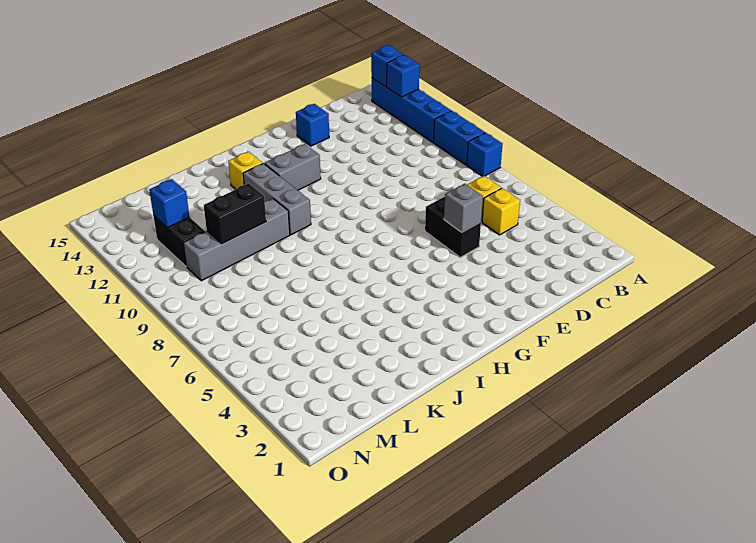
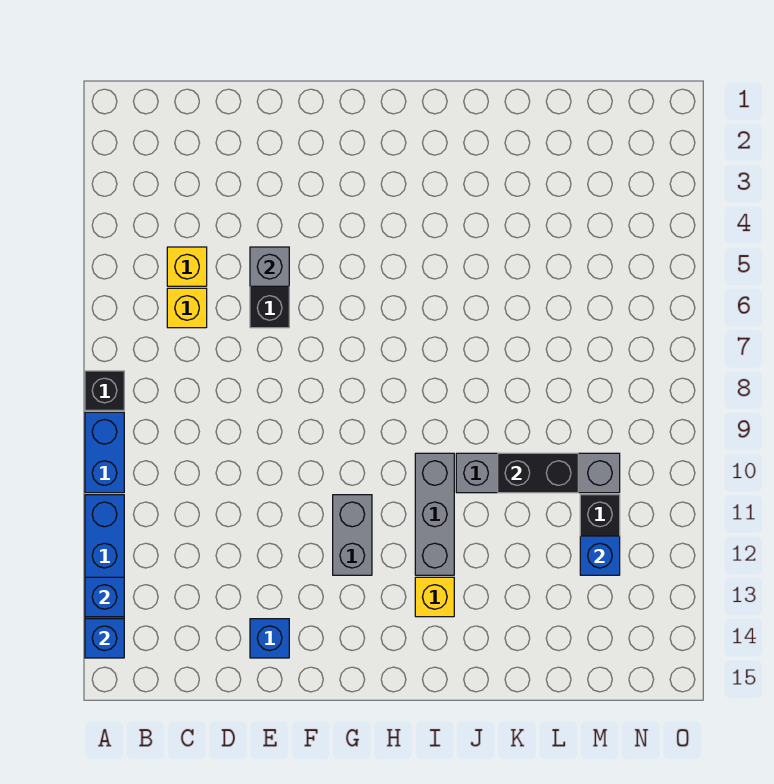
blue brick A8 level 1 -> black brick A8 level 1
grey brick G12:H12 level 1 -> grey brick G11:G12 level 1

